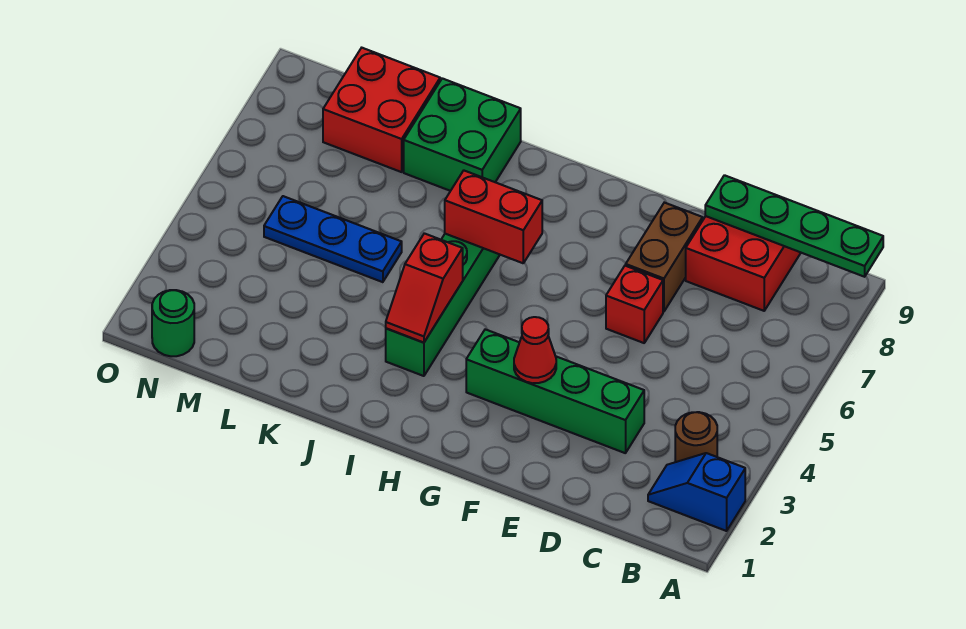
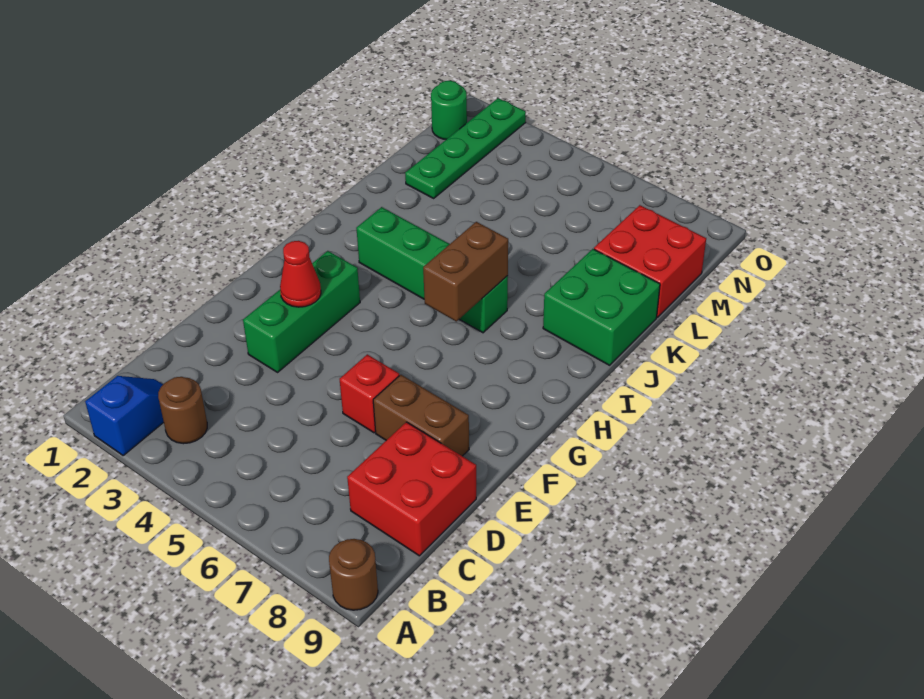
none -> brown round brick A9 level 1
green plate A9:D9 level 2 -> green plate L2:O2 level 1
green brick D3:G3 level 1 -> green brick E3:G3 level 1
red brick H6:I6 level 2 -> brown brick H6:I6 level 2
red slope I3:I4 level 2 top 4 -> none
blue plate K5:M5 level 1 -> none

